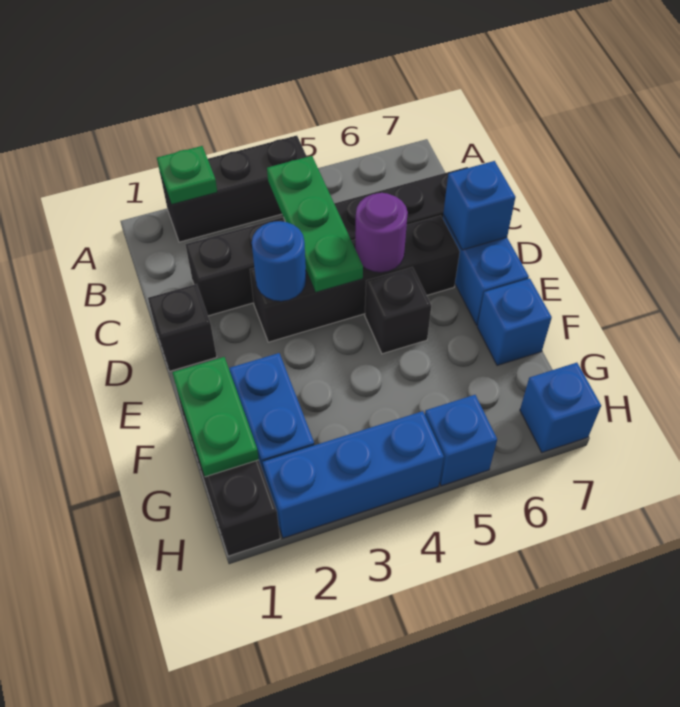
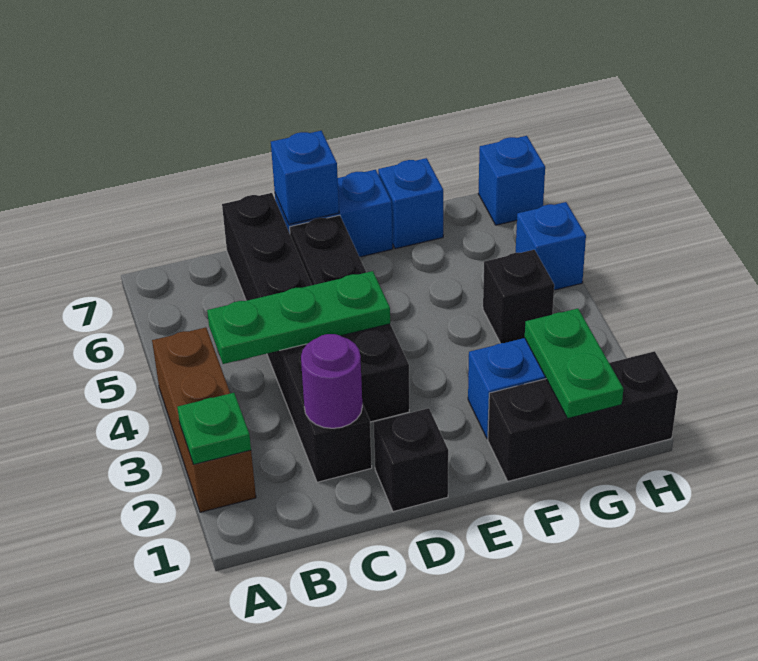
black brick A2:A4 level 1 -> brown brick A2:A4 level 1
blue round brick D3 level 2 -> none
purple round brick D5 level 2 -> purple round brick C2 level 2
black brick E5 level 1 -> black brick G4 level 1
green plate F1:G1 level 2 -> green plate G1:G2 level 2
blue brick H2:H4 level 1 -> none

